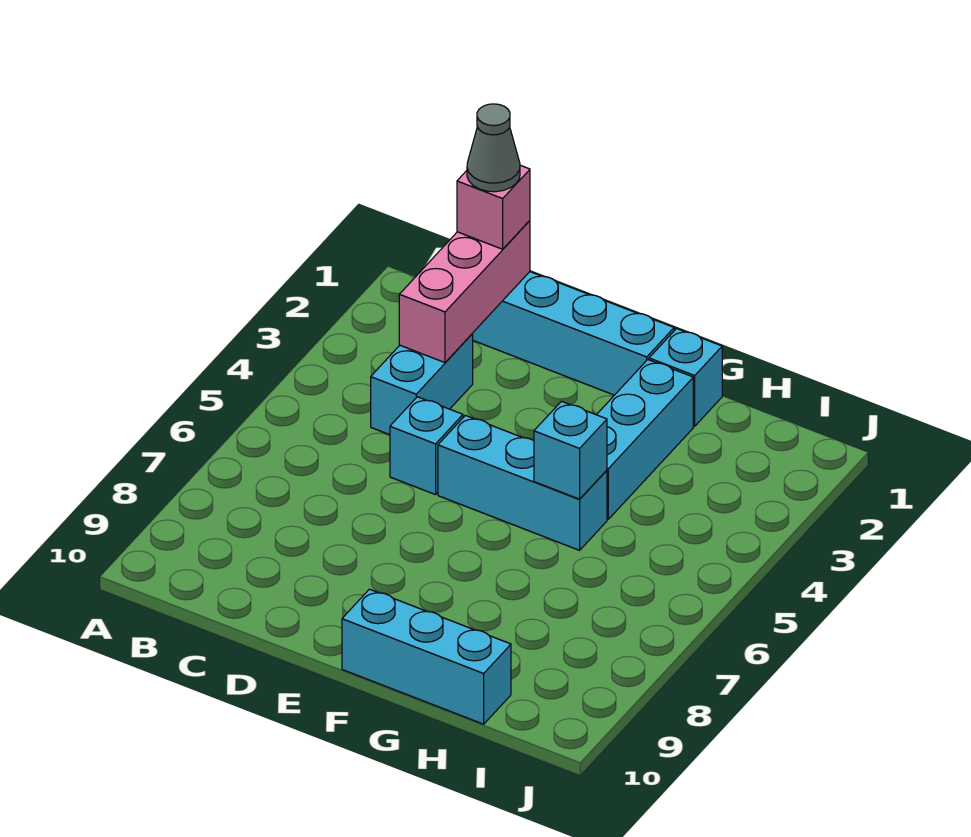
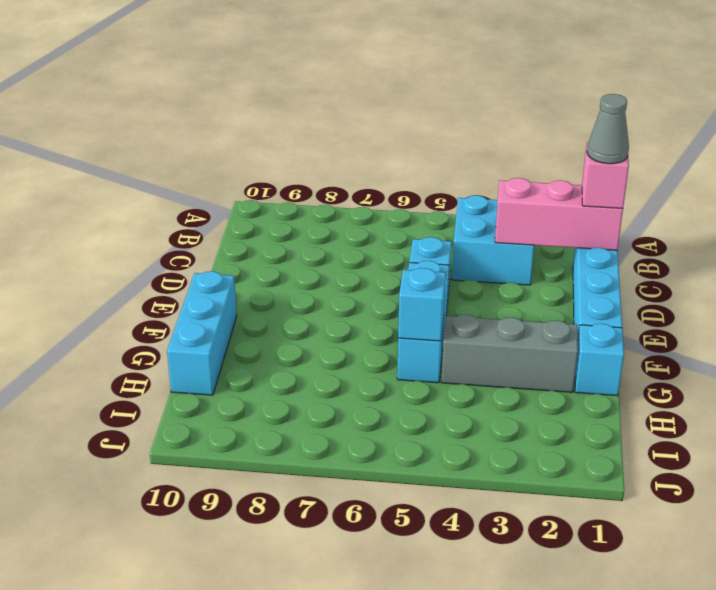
cyan brick C3:C4 level 1 -> cyan brick B3:C4 level 1
cyan brick G2:G4 level 1 -> grey brick G2:G4 level 1

